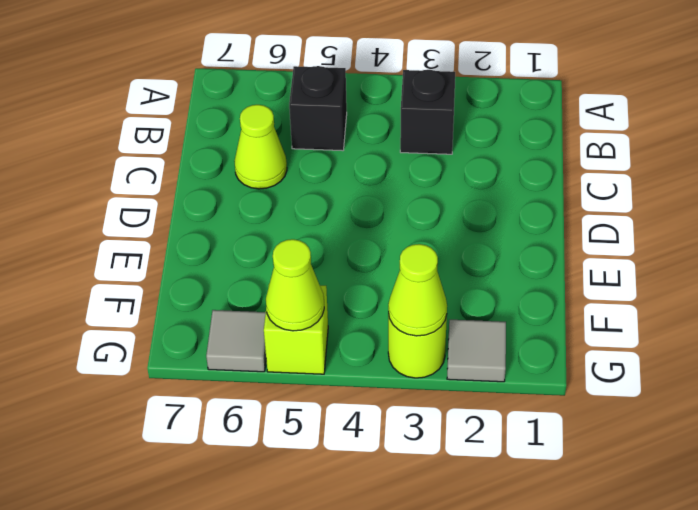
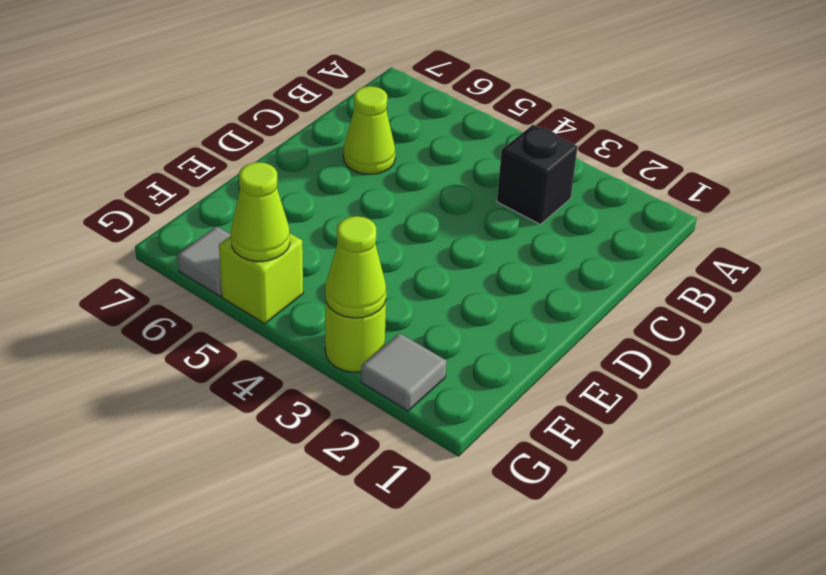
black brick B5 level 1 -> none

